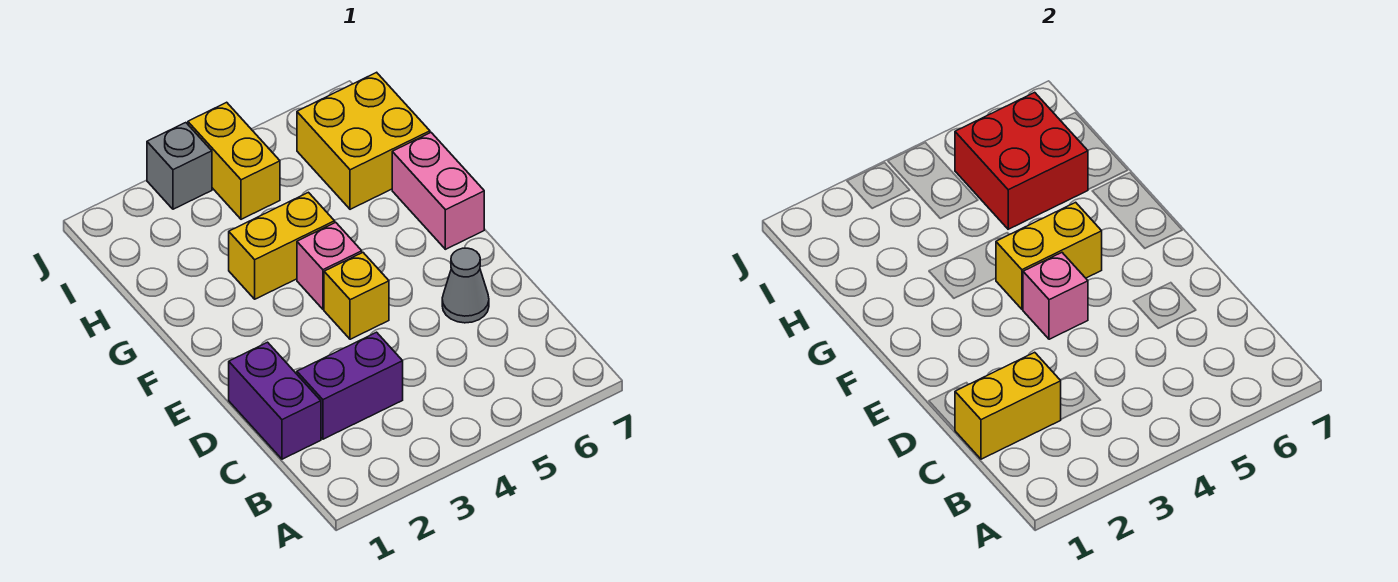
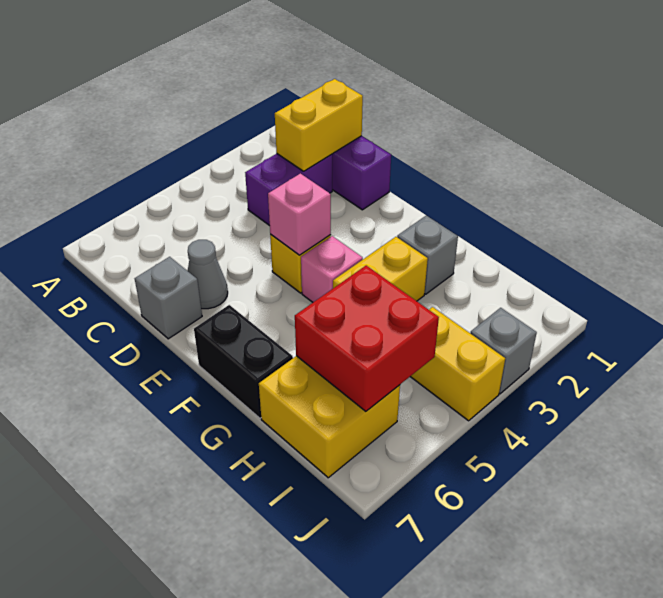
none -> grey brick D7 level 1
yellow brick F4:F5 level 2 -> none
pink brick F7:G7 level 1 -> black brick F7:G7 level 1
none -> grey brick G2 level 1

